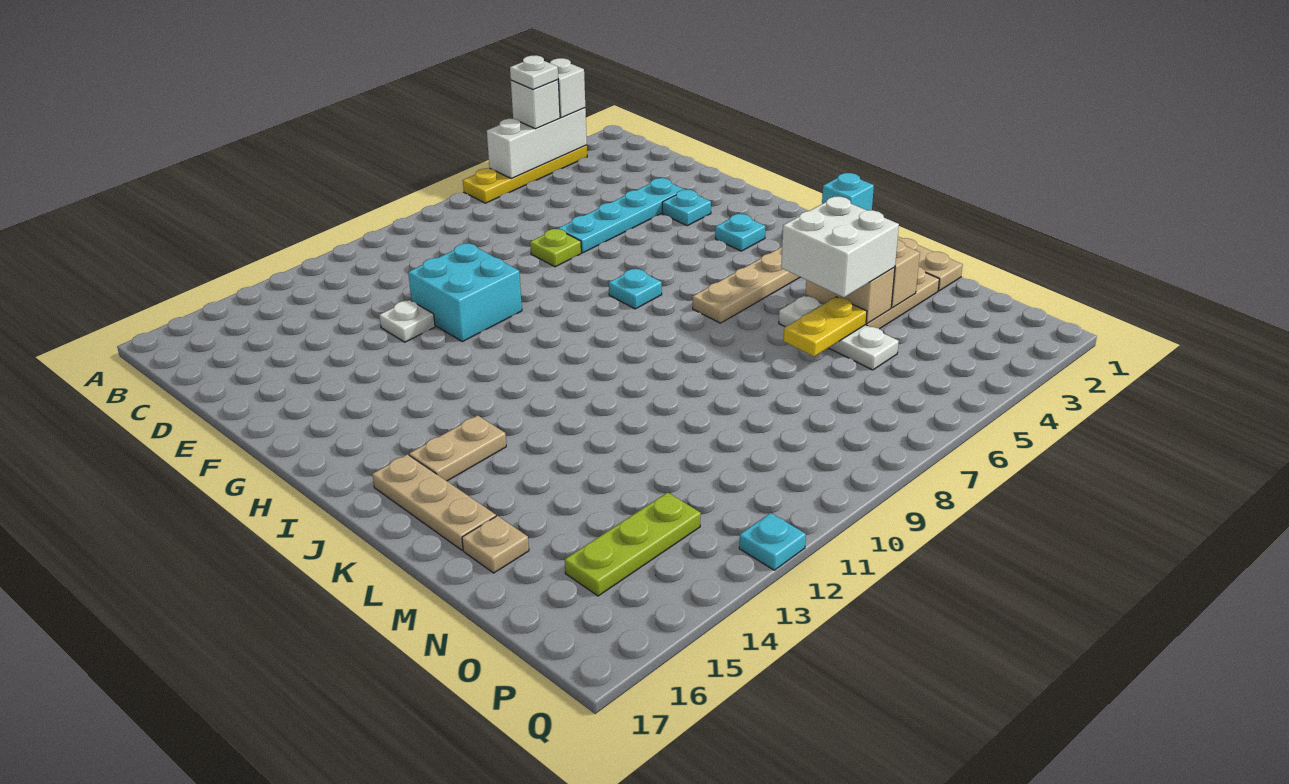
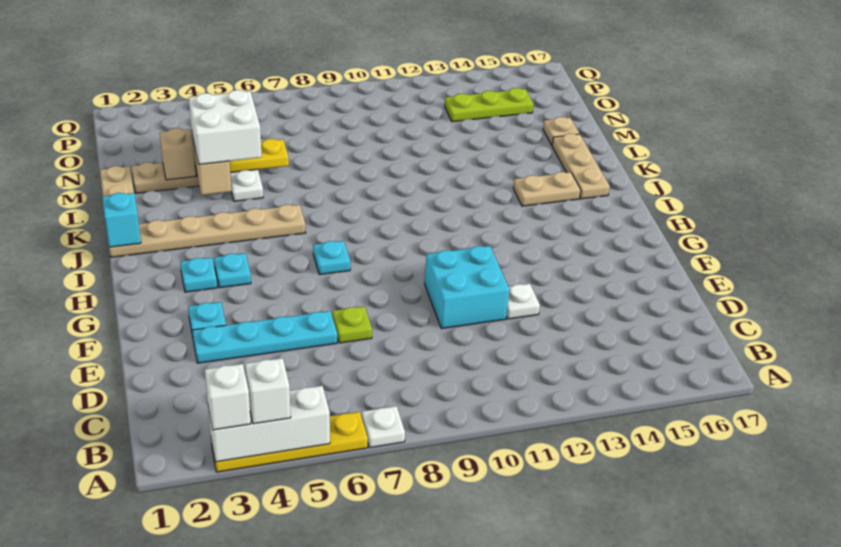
white plate A4 level 4 -> white plate A7 level 1
cyan plate Q12 level 1 -> cyan plate H4 level 1

